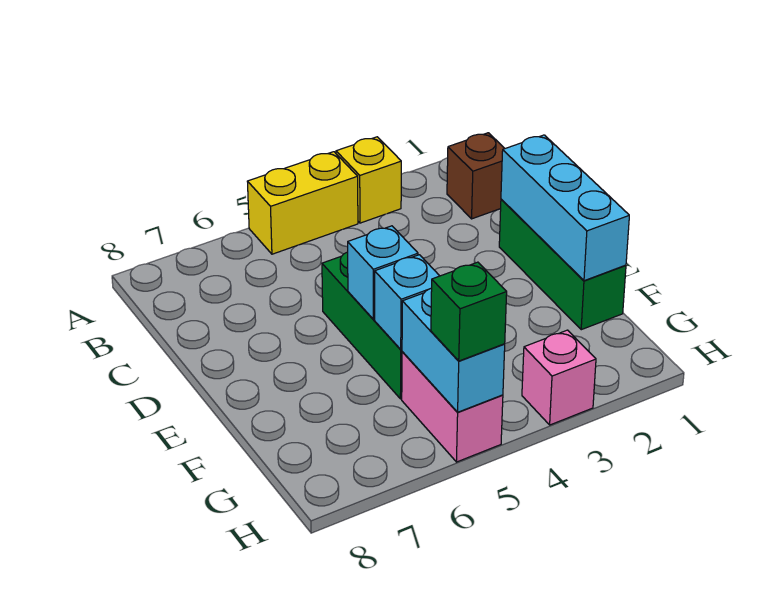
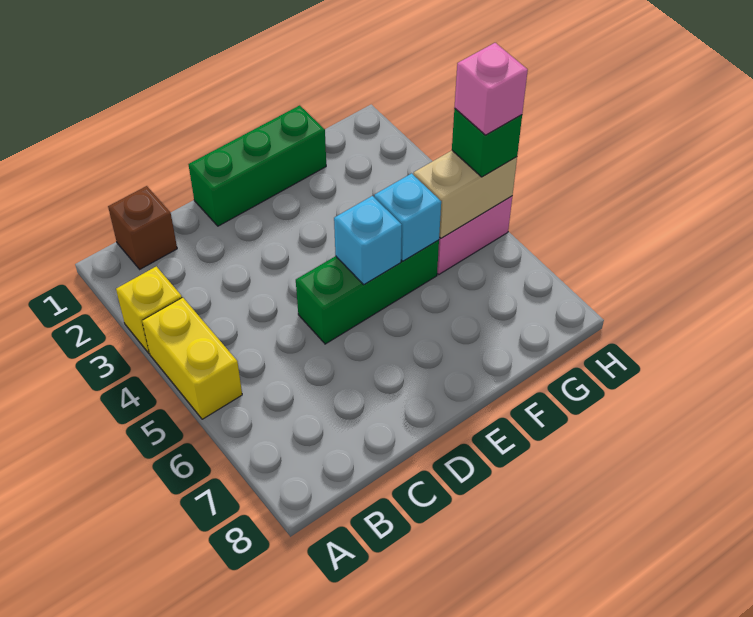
cyan brick D1:F1 level 2 -> none
cyan brick G5:H5 level 2 -> tan brick G5:H5 level 2
pink brick H3 level 1 -> pink brick H5 level 4

